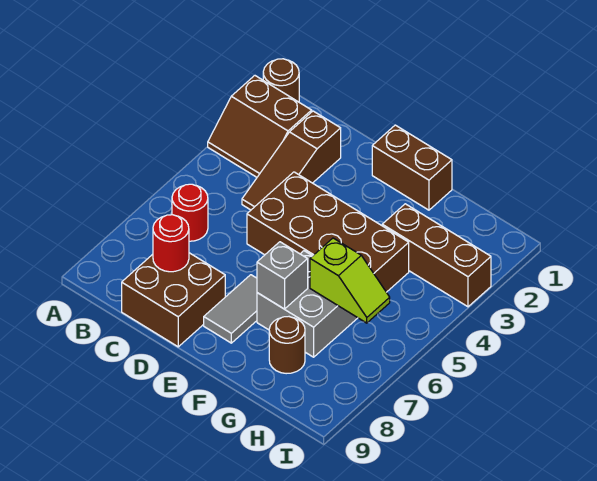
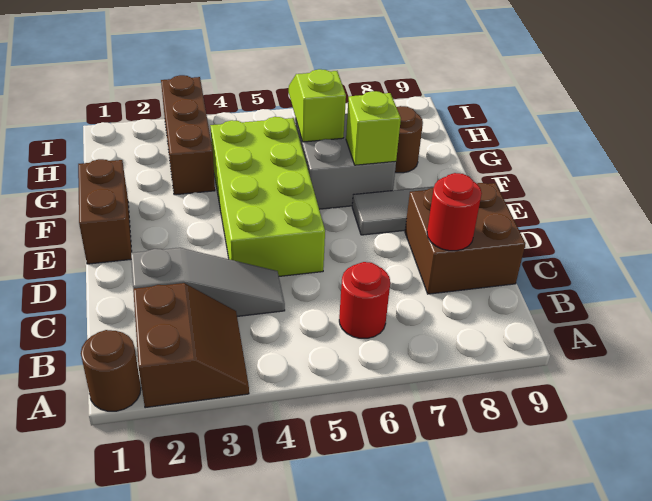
brown slope C2:C4 level 1 top 2 -> grey slope C2:C4 level 1 top 2
brown brick D4:G5 level 1 -> lime brick D4:G5 level 1
grey brick F7 level 2 -> lime brick F7 level 2

